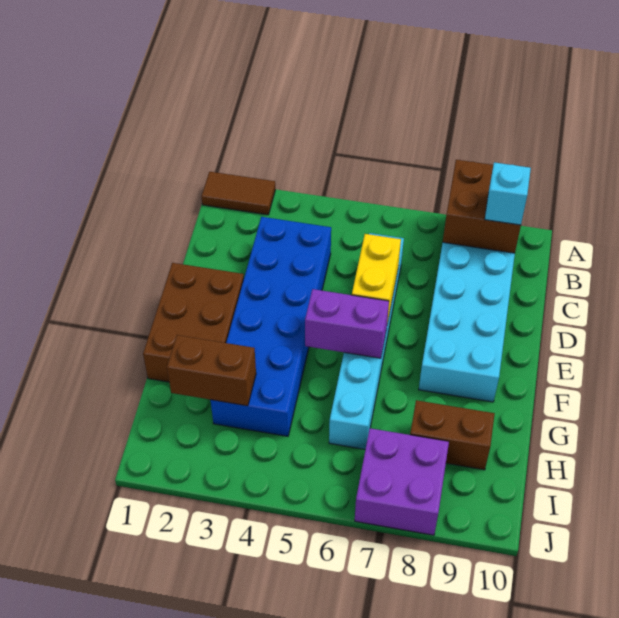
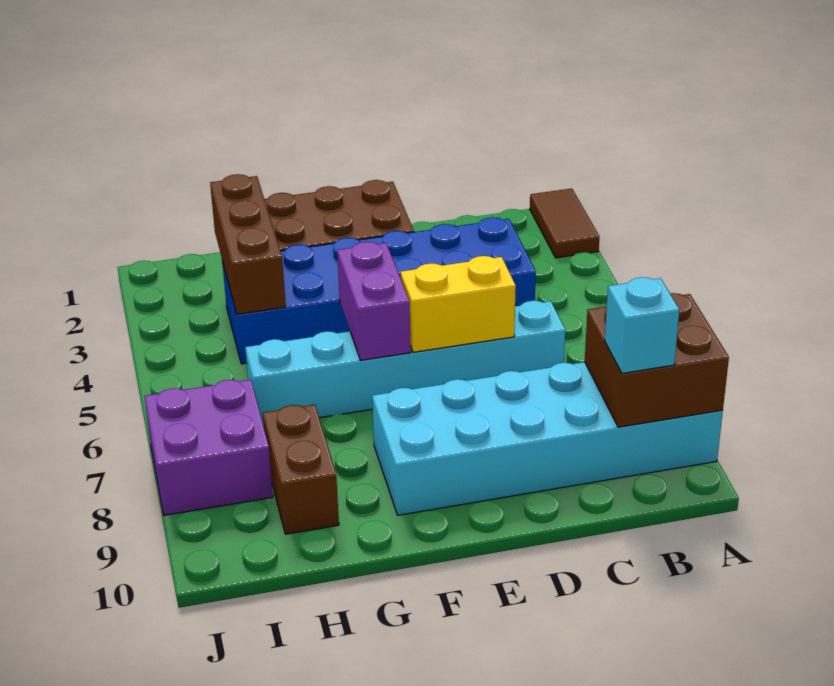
brown brick H2:H3 level 2 -> brown brick H2:H4 level 2

